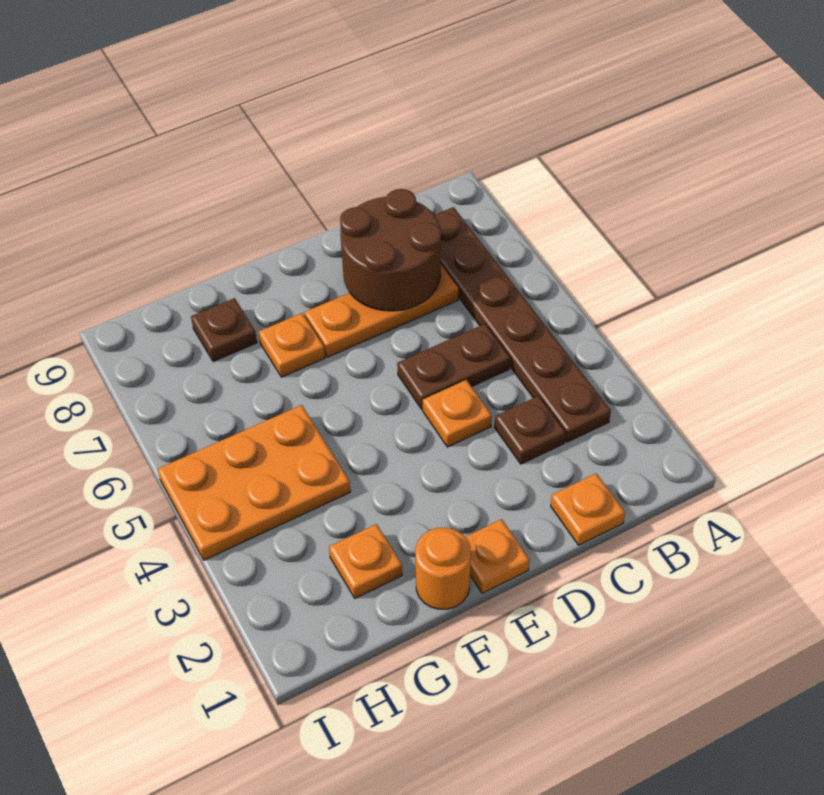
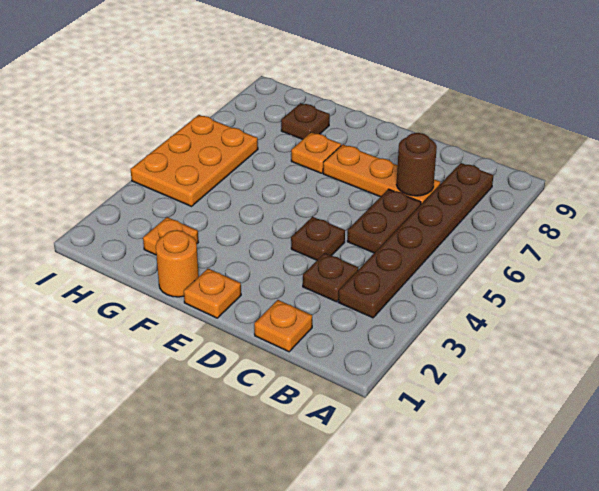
brown plate C5:D5 level 1 -> brown plate C5:C6 level 1
brown round brick C7:D8 level 2 -> brown round brick C7 level 2
orange plate D4 level 1 -> brown plate D4 level 1
orange plate G4:I5 level 1 -> orange plate H4:I6 level 1

